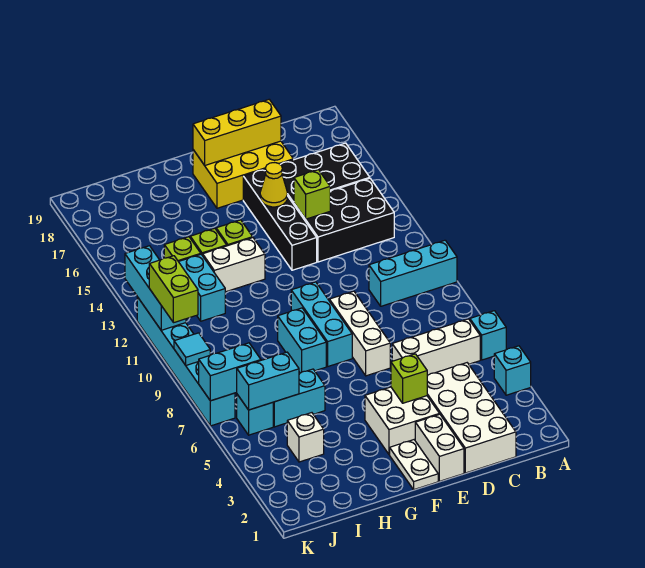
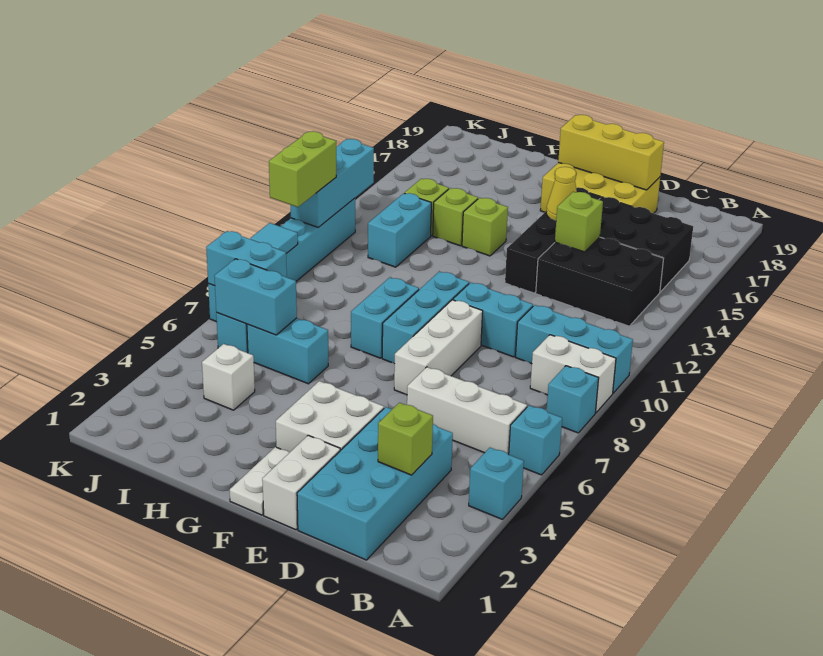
none -> cyan brick A8 level 1
white brick C1:D4 level 1 -> cyan brick C1:D4 level 1
none -> cyan brick D10:E10 level 1
lime brick E4 level 2 -> lime brick C3 level 2
white brick G13:H13 level 1 -> white brick A9:B9 level 1

